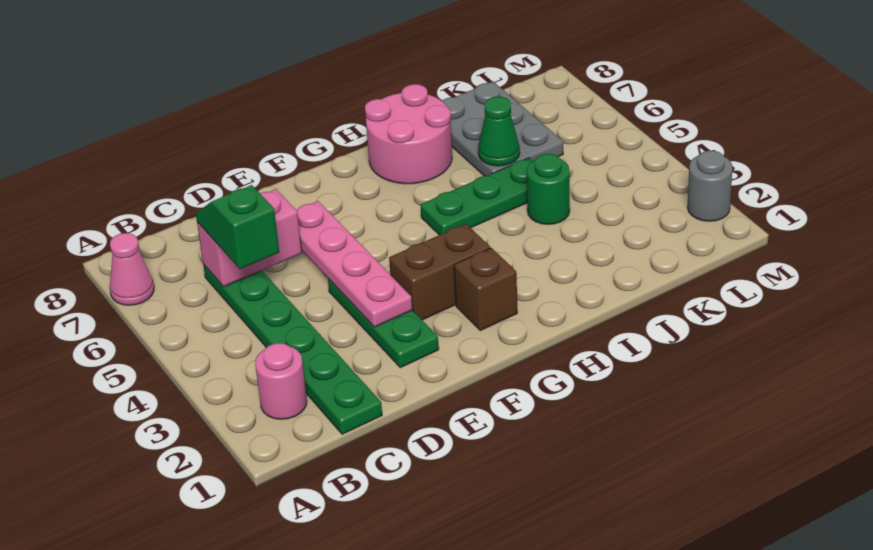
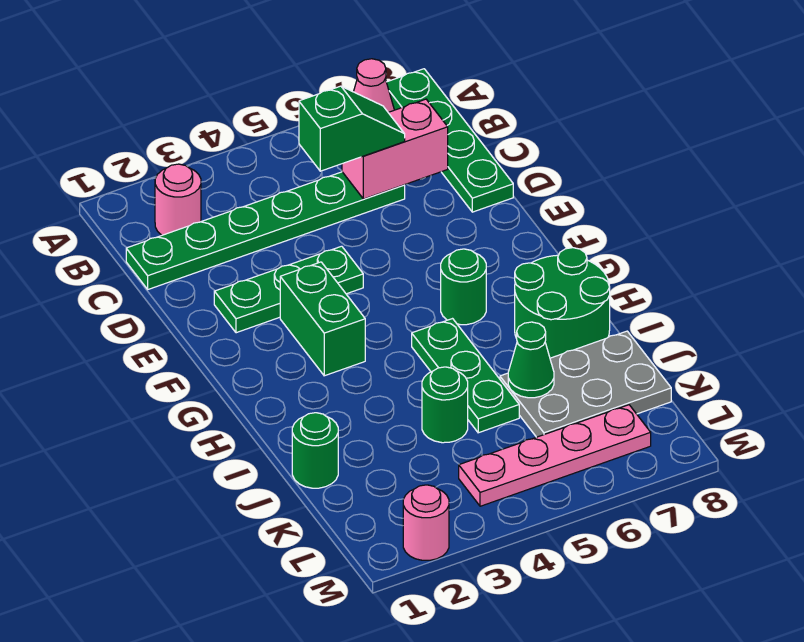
none -> green plate A8:D8 level 1
pink brick C6:D6 level 2 -> pink brick C6:C7 level 2
pink plate E3:E6 level 2 -> pink plate L4:L7 level 1
brown brick F3:G3 level 1 -> green brick F3:G3 level 1
brown brick G2 level 1 -> none
none -> green round brick G6 level 1
pink round brick H7:I8 level 1 -> green round brick H7:I8 level 1
none -> green round brick J1 level 1
grey round brick M2 level 1 -> pink round brick M2 level 1

